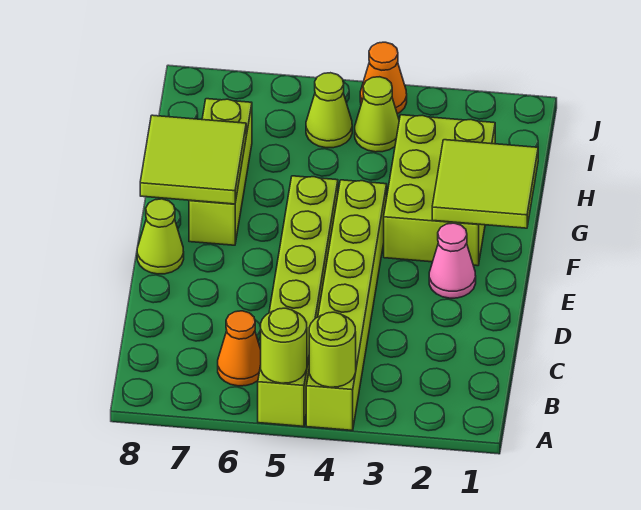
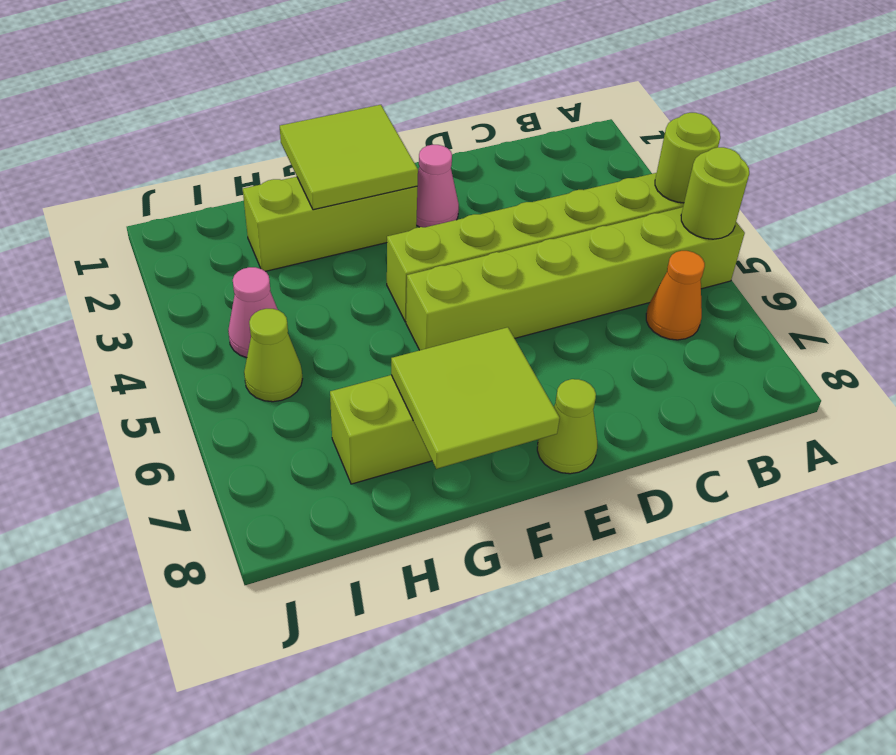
lime brick F2:H3 level 1 -> lime brick F2:H2 level 1
lime cone I4 level 1 -> pink cone I4 level 1
orange cone J4 level 1 -> none

